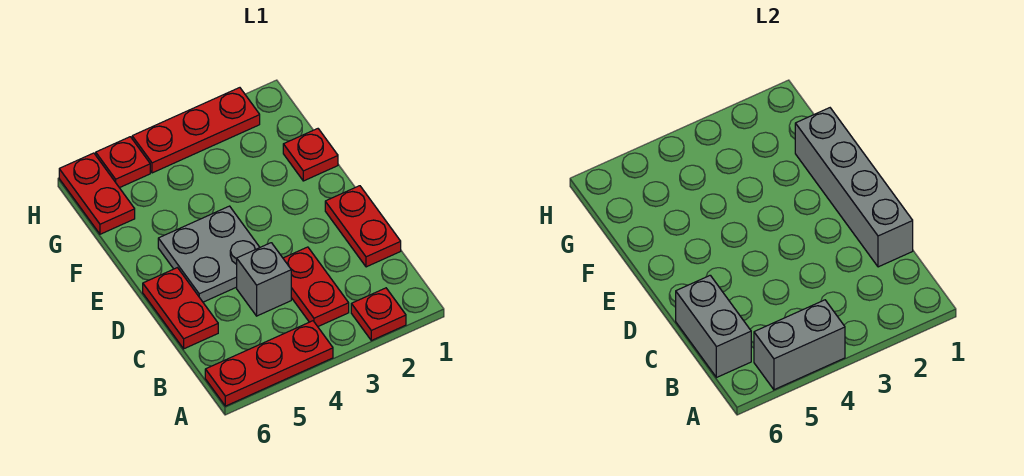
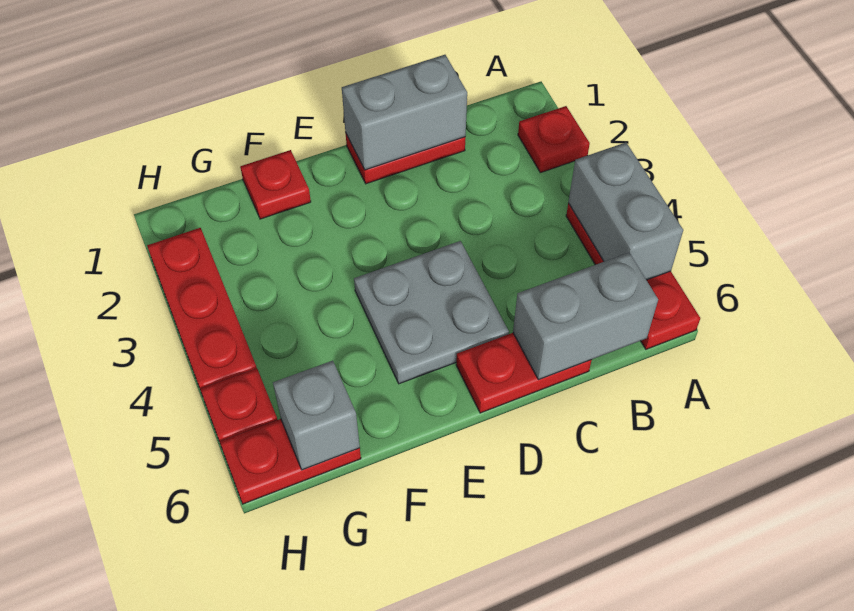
red plate B3:C3 level 1 -> none
grey brick C1:F1 level 2 -> grey brick C1:D1 level 2
grey brick C4 level 1 -> grey brick G6 level 2

